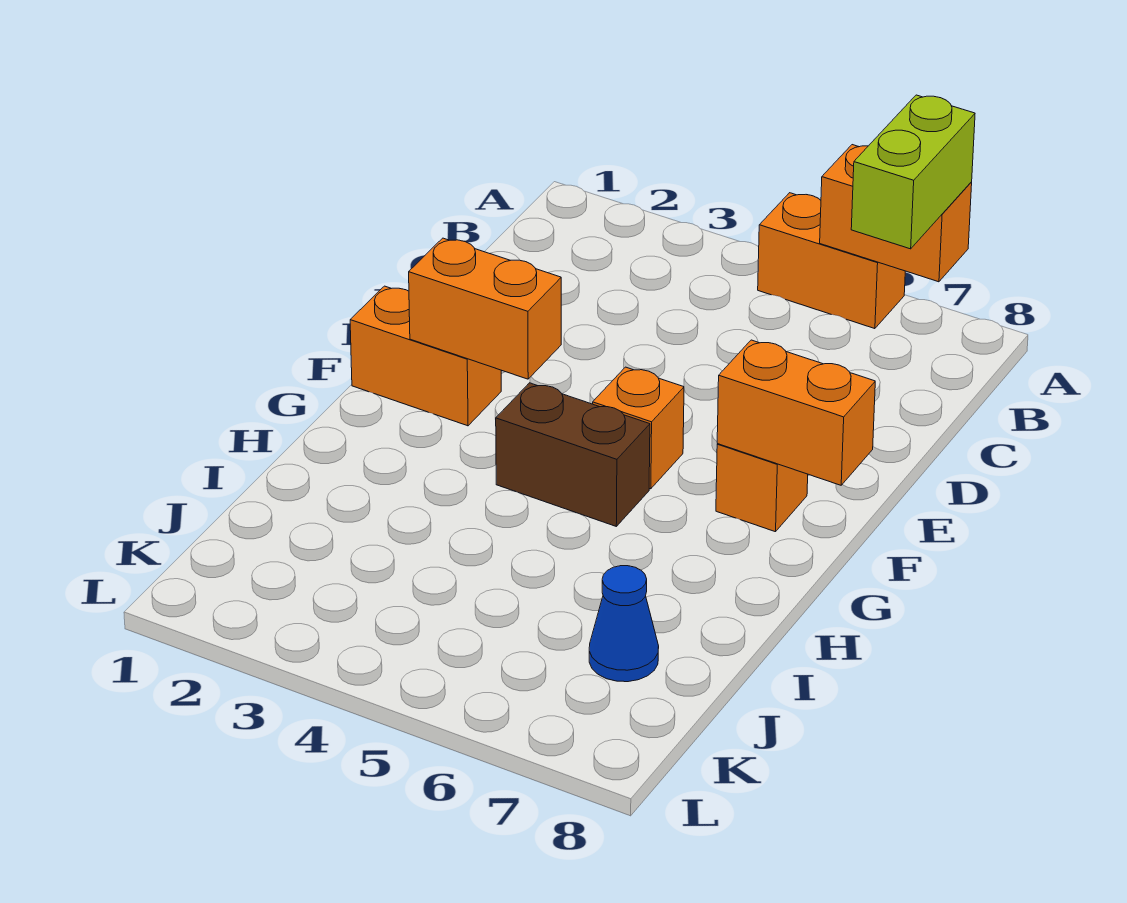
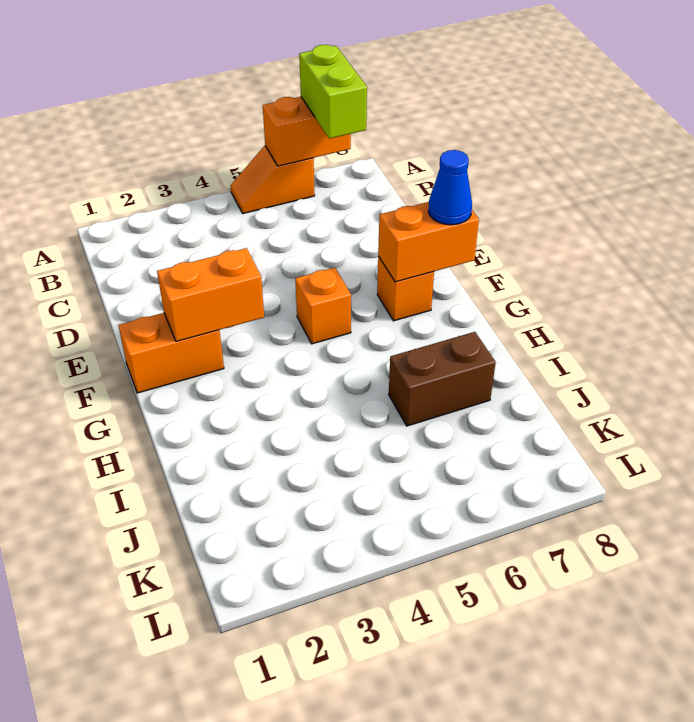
orange brick A5:A6 level 1 -> orange slope A5:A6 level 1 top 6
brown brick G4:G5 level 1 -> brown brick I6:I7 level 1
blue cone J7 level 1 -> blue cone F8 level 3

